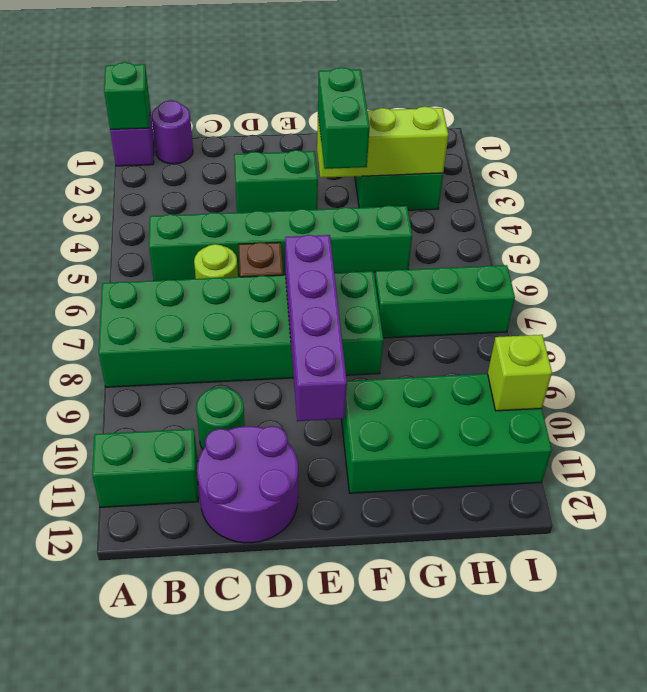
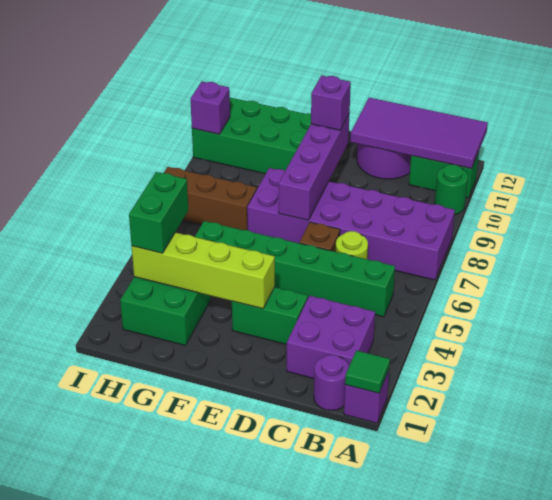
green brick A1 level 2 -> green tile A1 level 2
green brick A7:F8 level 1 -> purple brick A7:F8 level 1
none -> purple tile A11:D12 level 2
none -> purple brick B2:C3 level 1
green round brick C10 level 1 -> green round brick A10 level 1
none -> purple brick E10 level 3
lime brick F3:H3 level 2 -> lime brick E3:H3 level 2
green brick F3:F4 level 3 -> green brick H3:H4 level 3
green brick G7:I7 level 1 -> brown brick G7:I7 level 1
lime brick I10 level 2 -> purple brick I10 level 2

